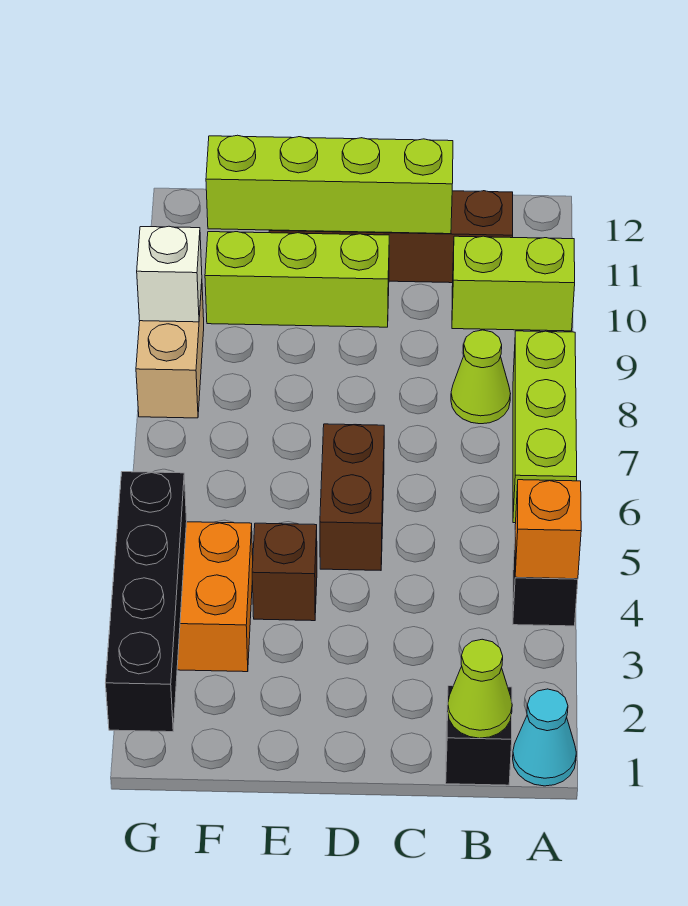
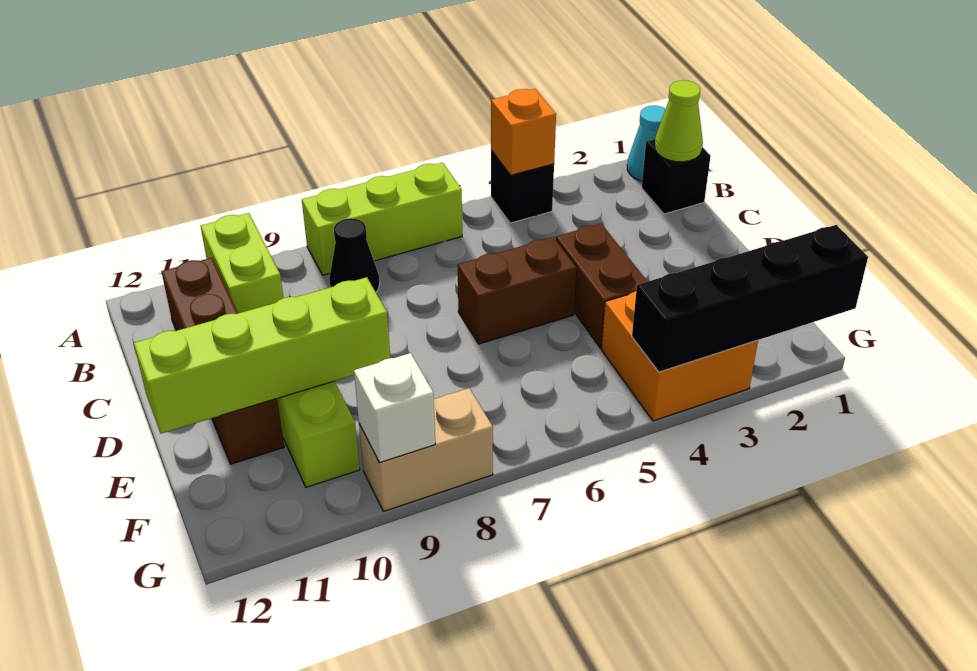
lime cone B8 level 1 -> black cone B8 level 1
lime brick C11:F11 level 2 -> lime brick E9:E12 level 2
brown brick E4 level 1 -> brown brick D4:E4 level 1

